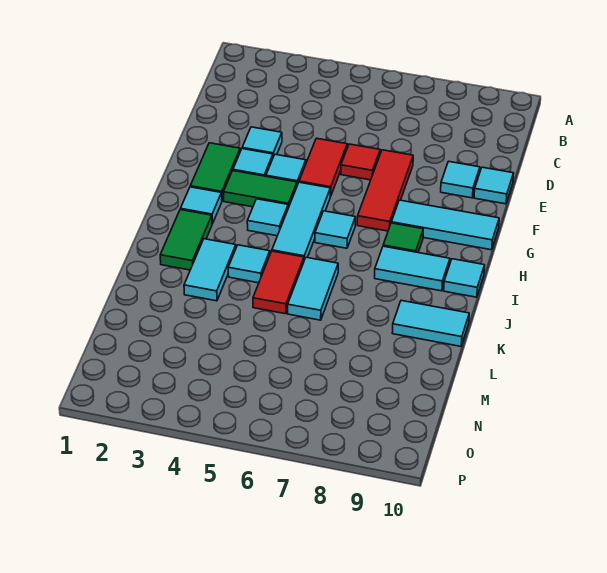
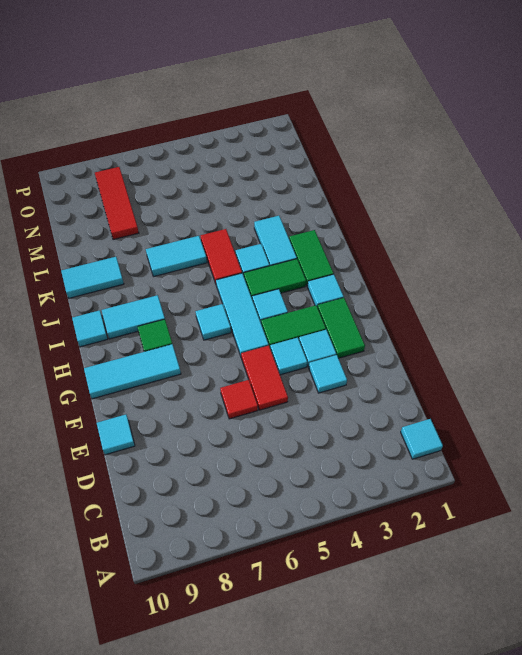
red tile E7:G7 level 1 -> red tile M8:O8 level 1
cyan tile E9 level 1 -> cyan tile B1 level 1
none -> green tile I3:I4 level 1
cyan tile J6:K6 level 1 -> cyan tile K6:K7 level 1

